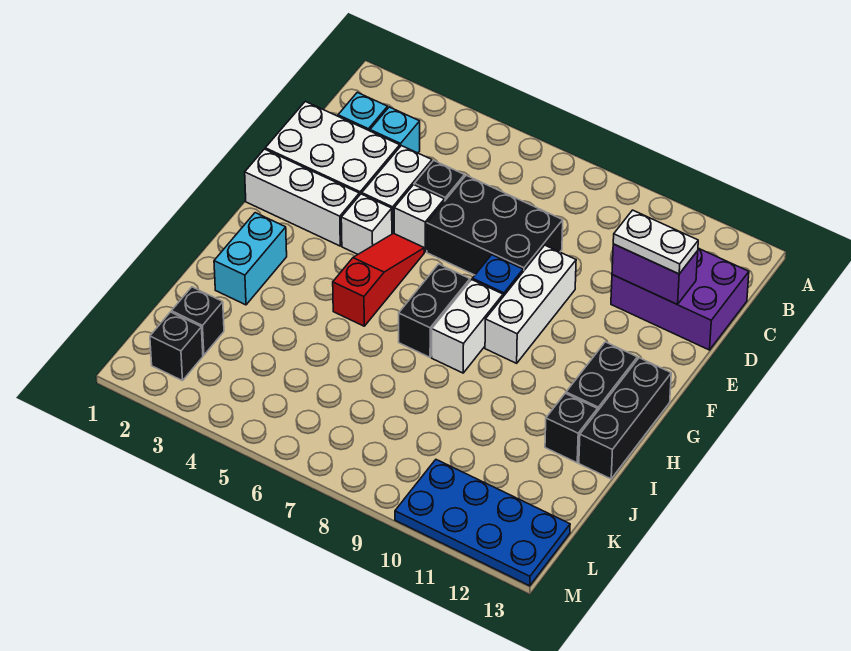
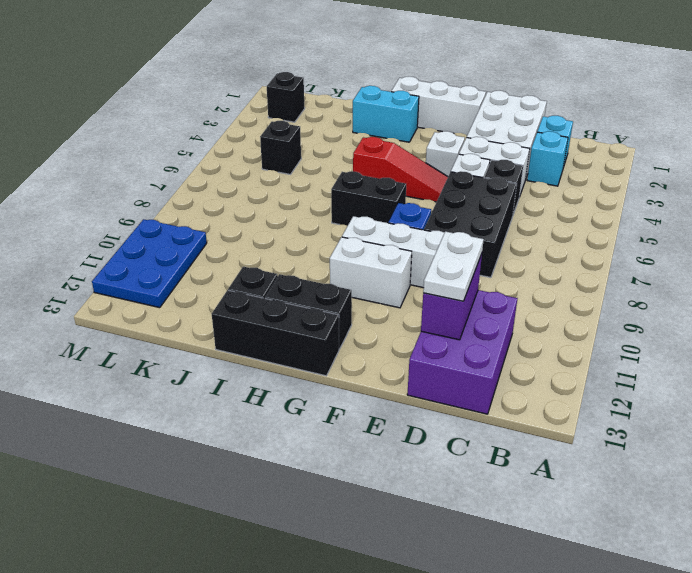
white brick F1:F3 level 1 -> white brick F1:H1 level 1
white brick G8:H8 level 1 -> white brick F10:G10 level 1
black brick K2 level 1 -> black brick K5 level 1
blue plate L10:M13 level 1 -> blue plate L10:M12 level 1

